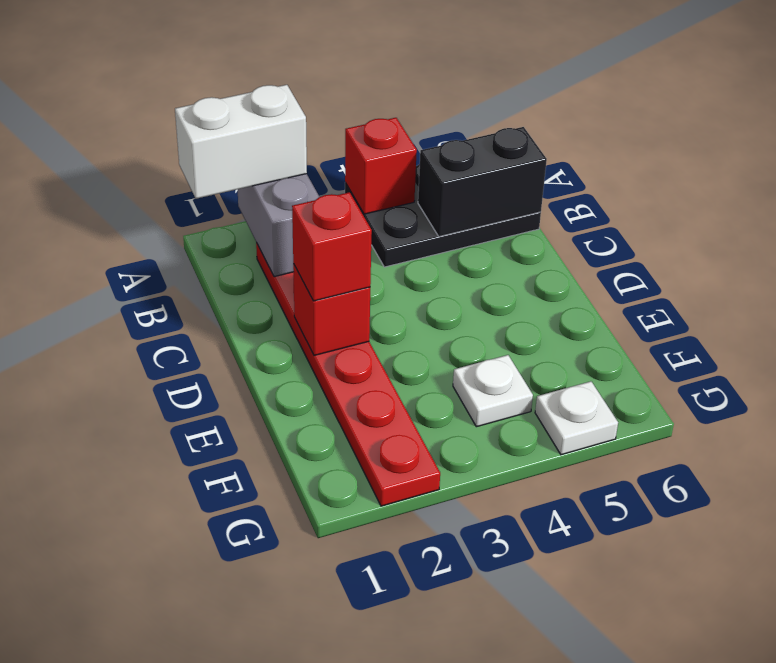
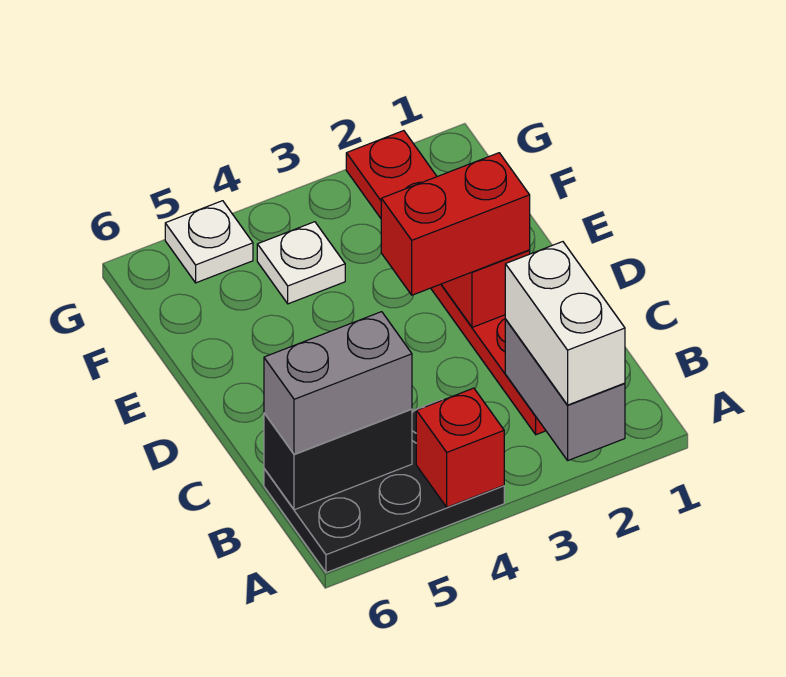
white brick A1:A2 level 3 -> white brick A2:B2 level 3
none -> grey brick B5:B6 level 3
red brick D2 level 3 -> red brick D2:D3 level 3

